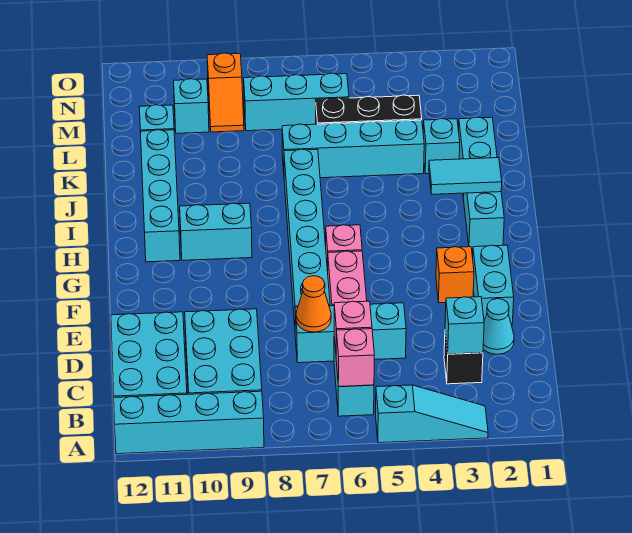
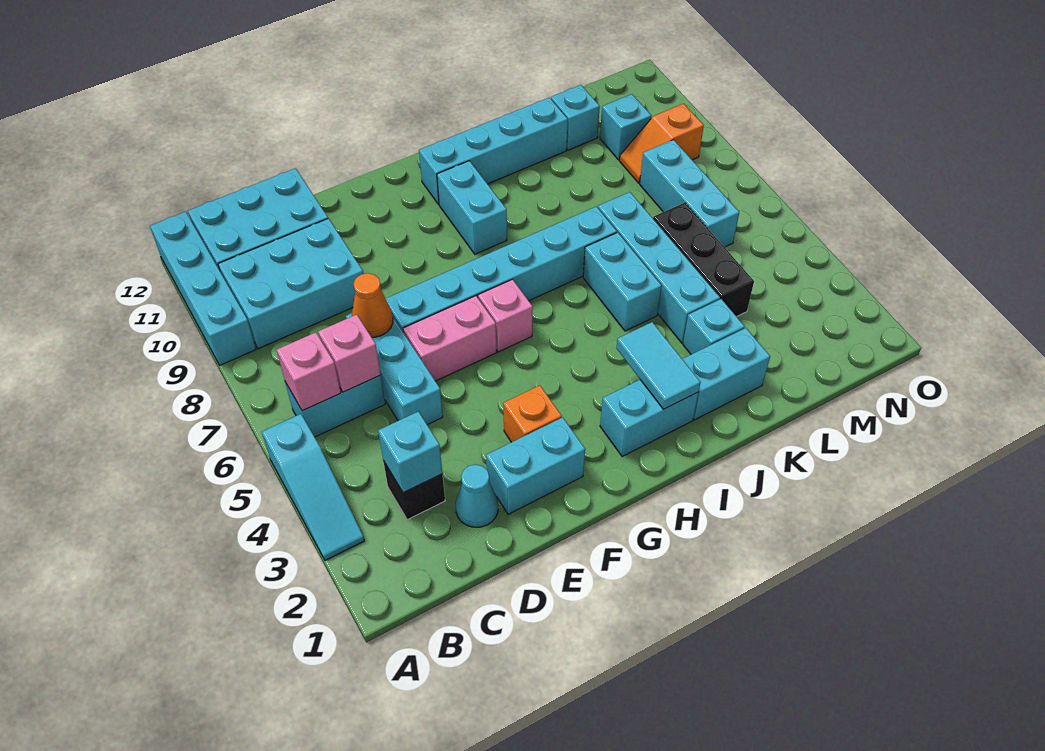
none -> cyan brick J5:J6 level 1

